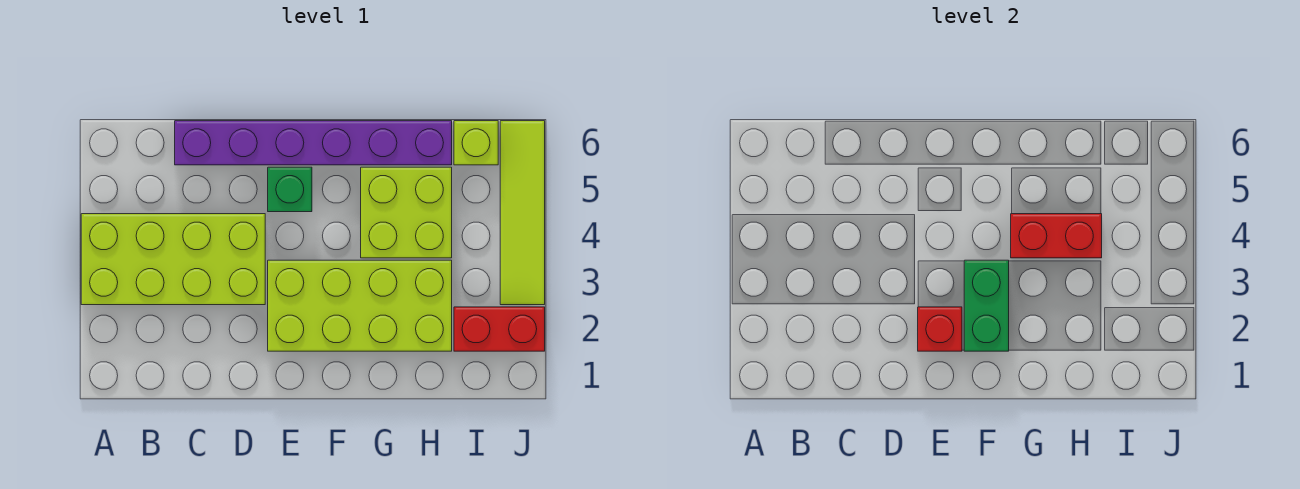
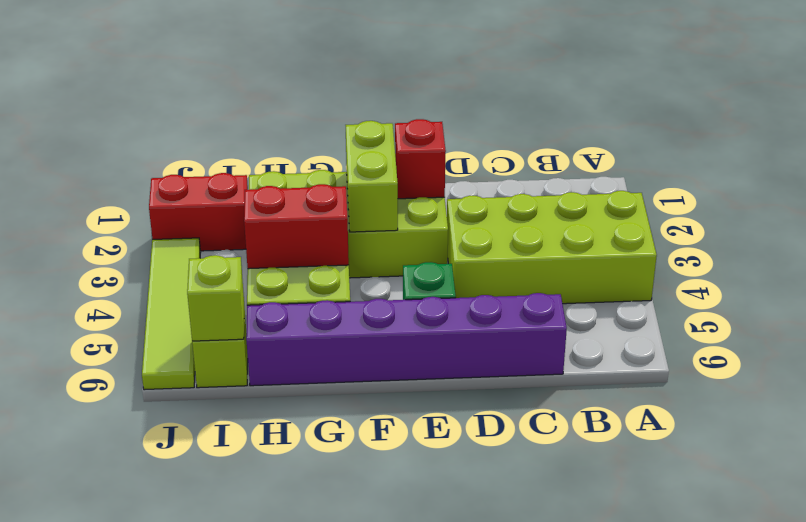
green brick F2:F3 level 2 -> lime brick F2:F3 level 2
none -> lime brick I6 level 2

